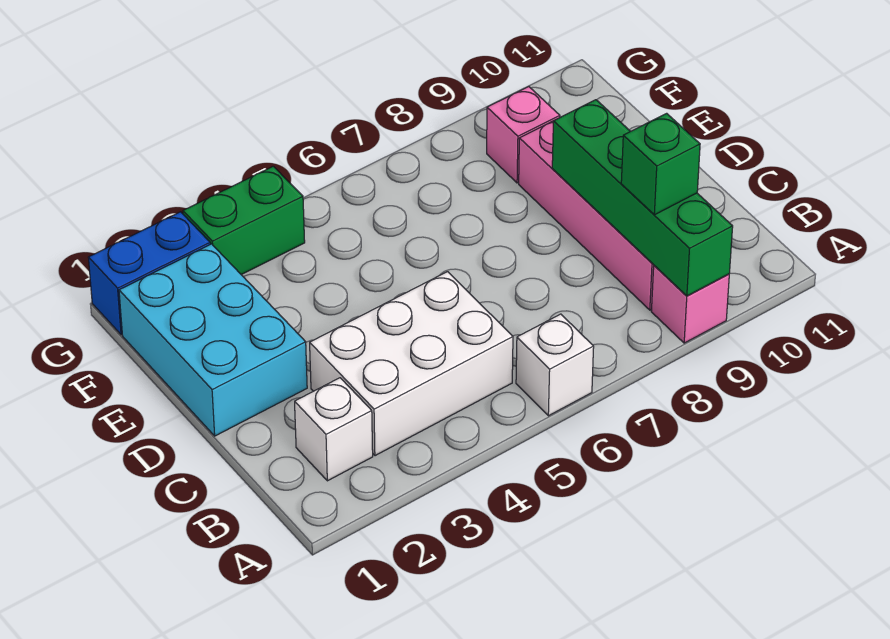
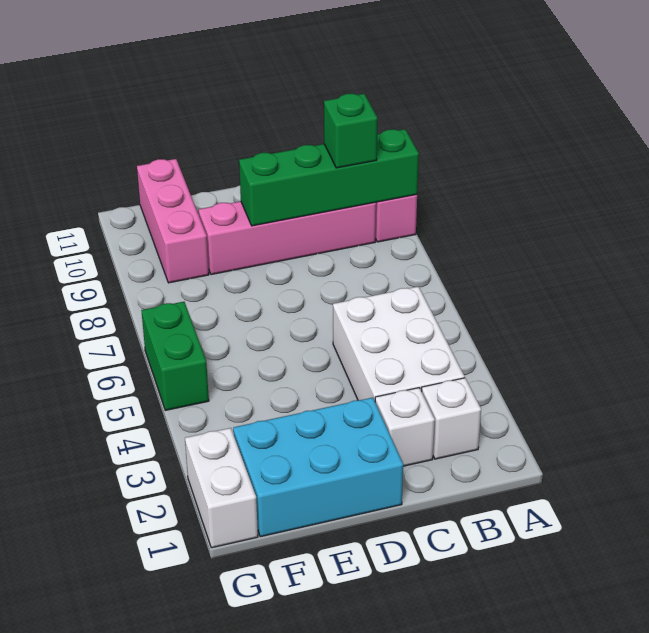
white brick A6 level 1 -> white brick C2 level 1
pink brick F9 level 1 -> pink brick F9:F11 level 1
blue brick G1:G2 level 1 -> white brick G1:G2 level 1
green brick G3:G4 level 1 -> green brick G5:G6 level 1

